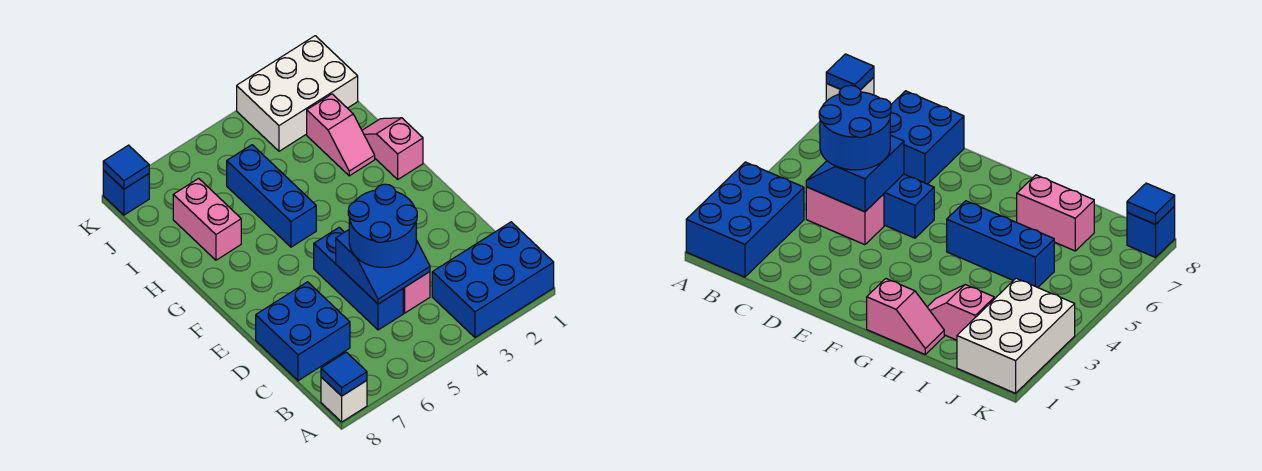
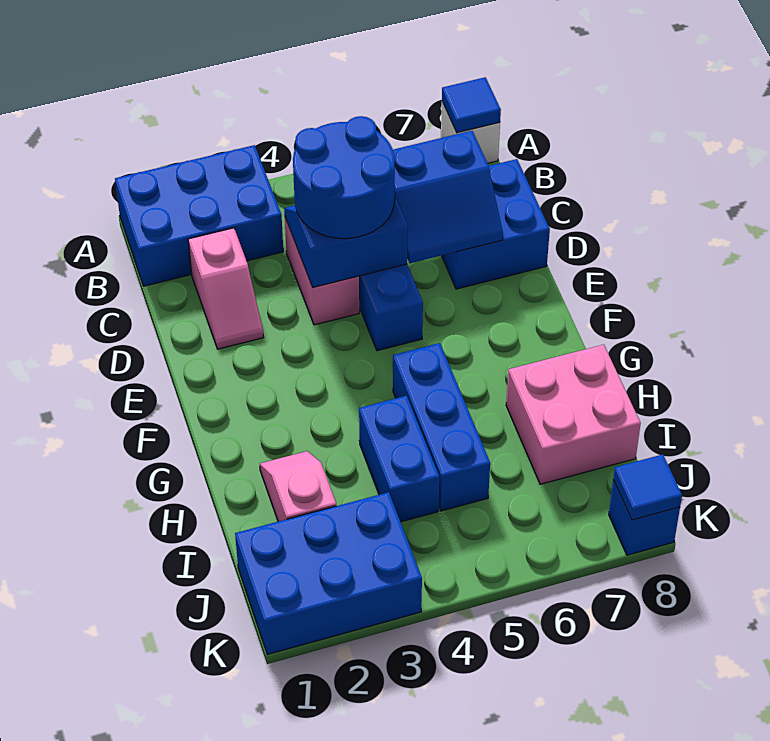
none -> blue slope C6:D7 level 2 top C
pink slope G1:H1 level 1 top G -> pink slope C2:D2 level 1 top C
none -> blue brick H4:I4 level 1
pink brick H7:I7 level 1 -> pink brick H7:I8 level 1
white brick J1:K3 level 1 -> blue brick J1:K3 level 1

